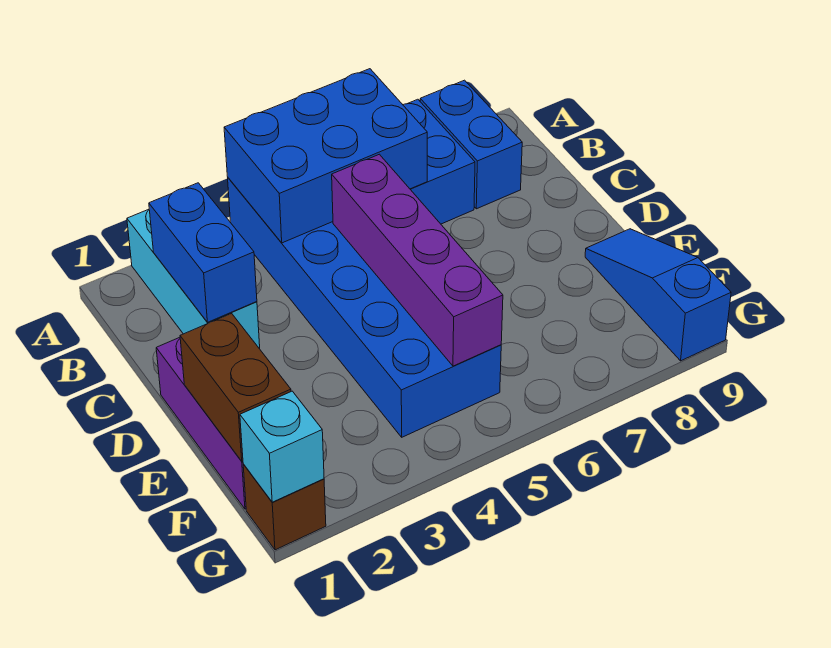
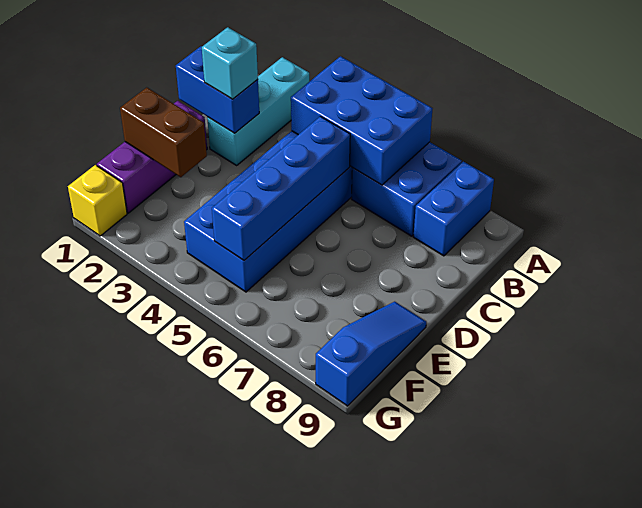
blue brick B2:C2 level 2 -> blue brick C1:C2 level 2
purple brick C5:F5 level 2 -> blue brick C5:F5 level 2
brown brick E1:F1 level 2 -> brown brick E1:E2 level 2
brown brick G1 level 1 -> yellow brick G1 level 1
cyan brick G1 level 2 -> cyan brick C2 level 3

